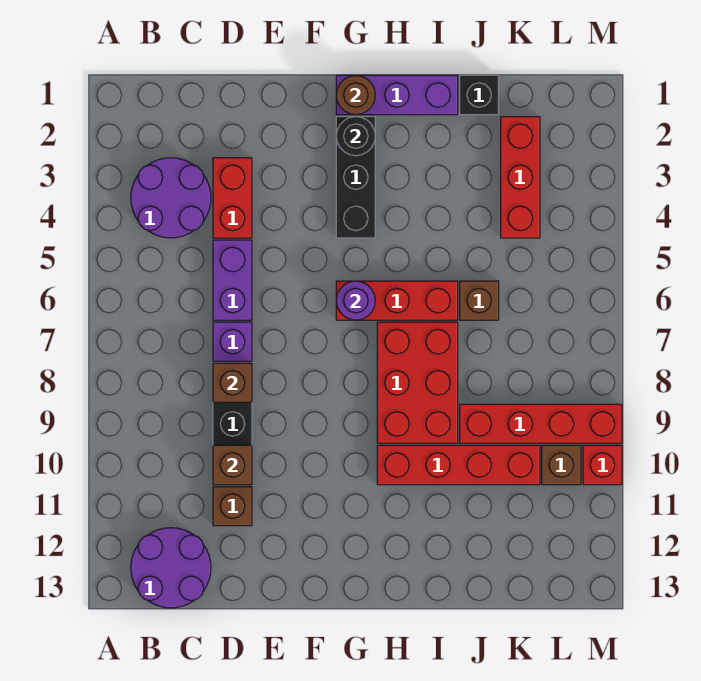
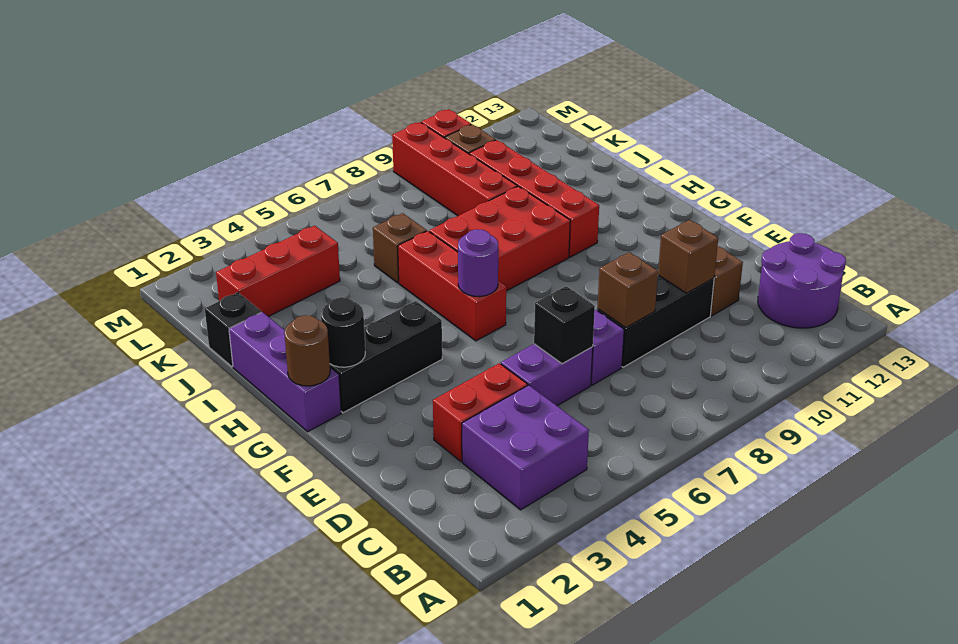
purple round brick B3:C4 level 1 -> purple brick B3:C4 level 1
none -> black brick D6 level 2

